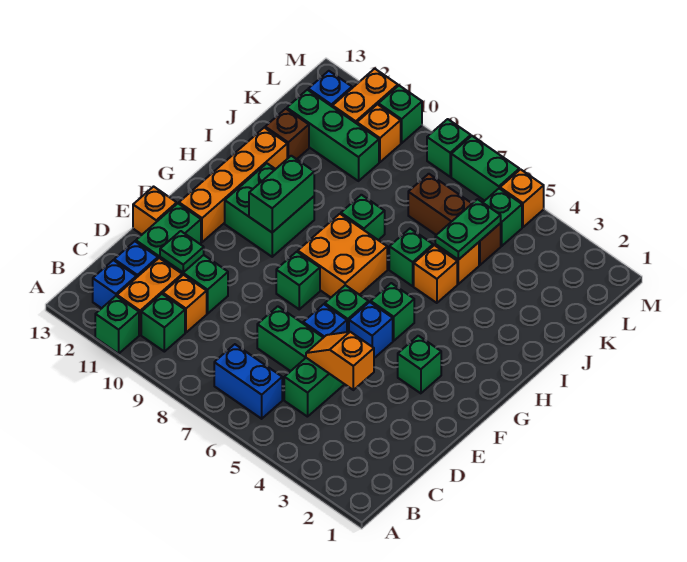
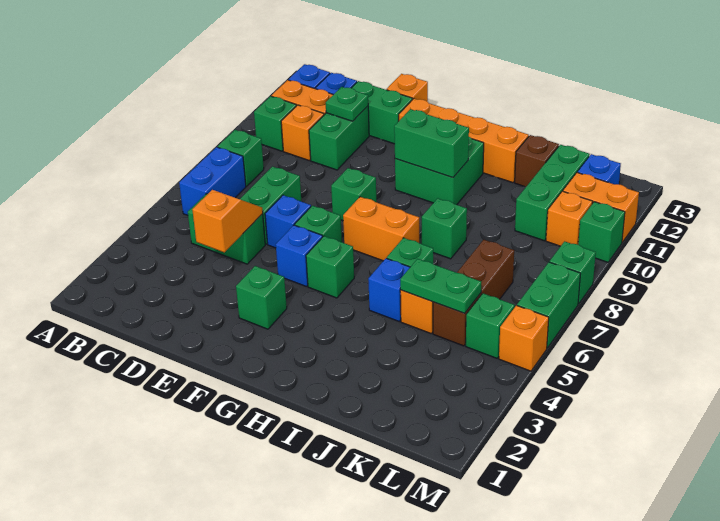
green brick A11 level 1 -> green brick B8 level 1
orange brick G7:H8 level 1 -> orange brick G7:H7 level 1
orange brick I5 level 1 -> blue brick I5 level 1

